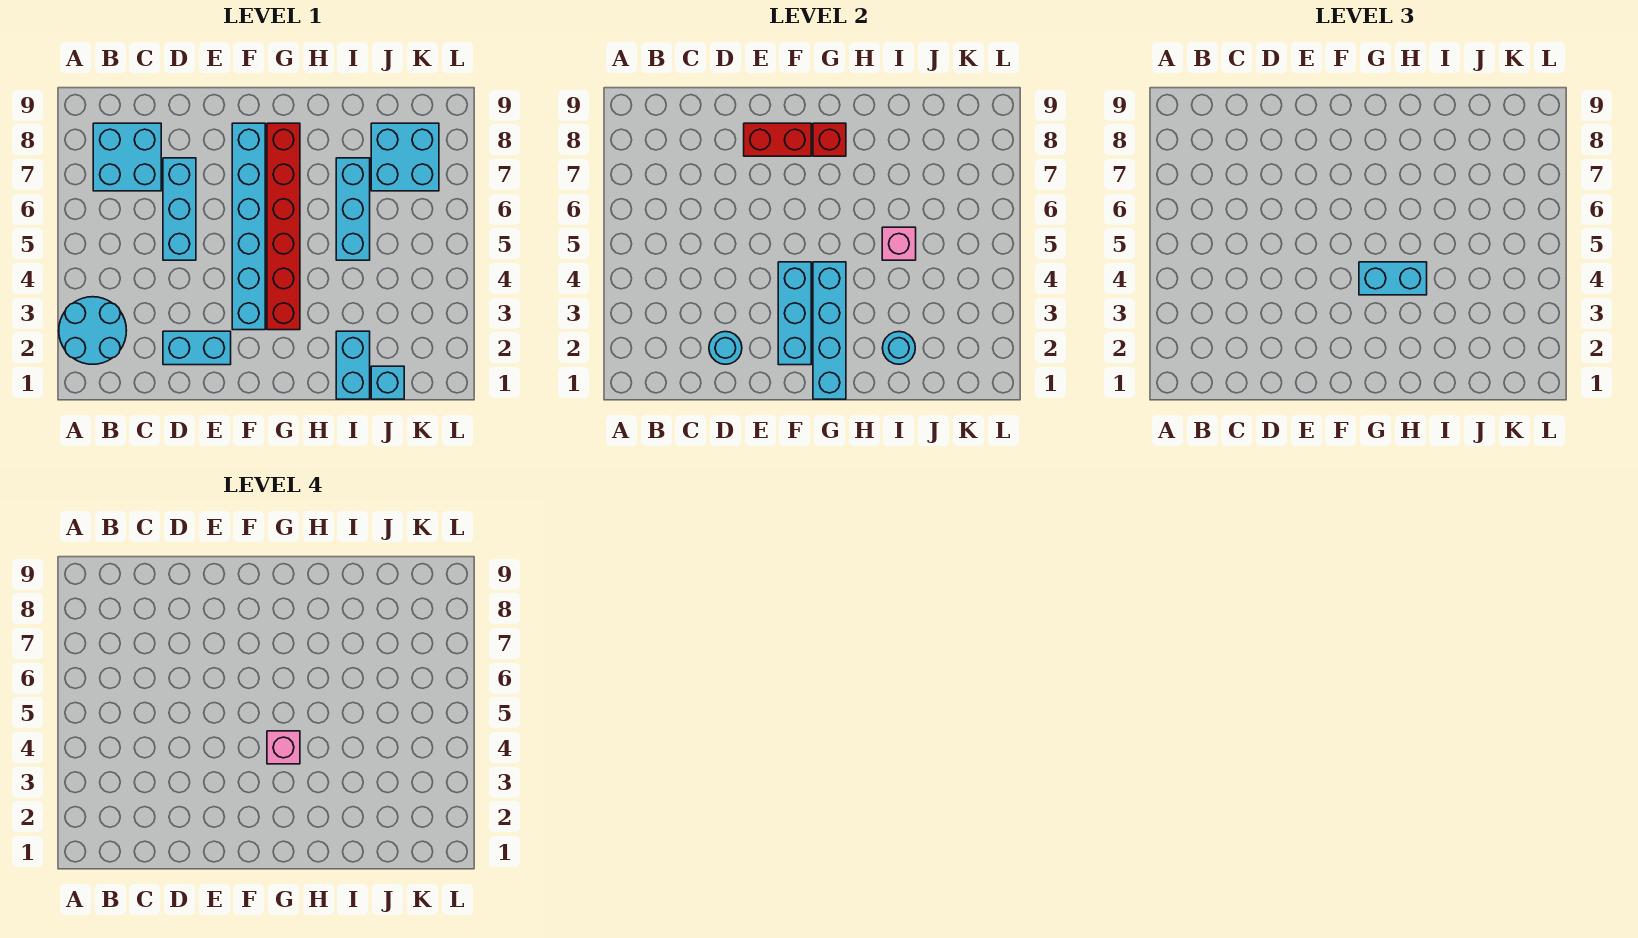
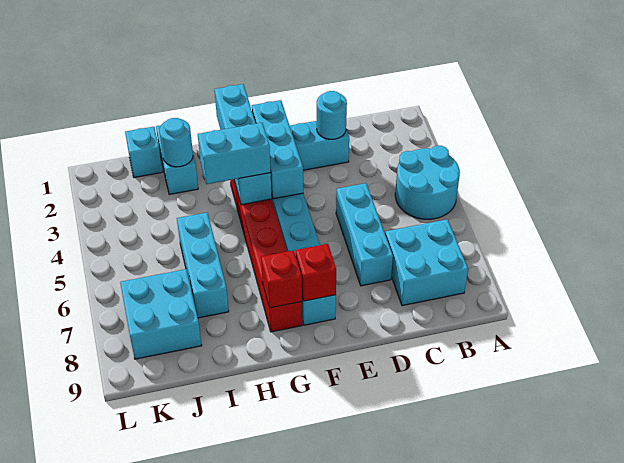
cyan round brick A2:B3 level 1 -> cyan round brick A4:B5 level 1
red brick E8:F8 level 2 -> red brick F8 level 2
pink brick G4 level 4 -> none
pink brick I5 level 2 -> none

